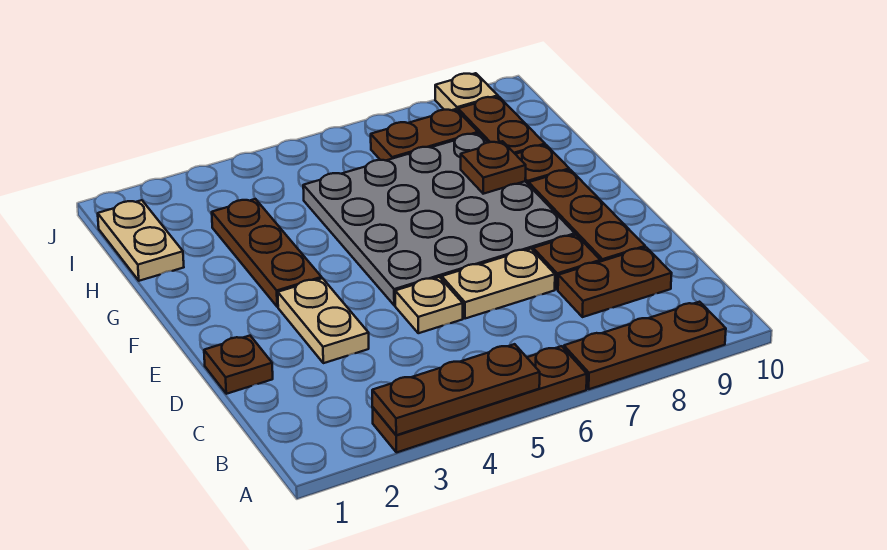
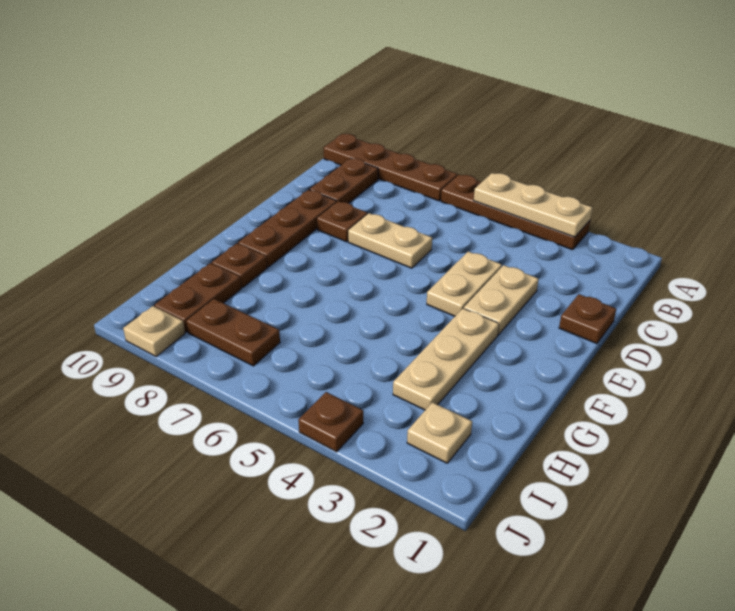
brown plate A3:A5 level 2 -> tan plate A3:A5 level 2
brown plate A7:A9 level 1 -> brown plate A7:A10 level 1
brown plate C8:C9 level 1 -> brown plate B9:C9 level 1
tan plate D5 level 1 -> tan plate I2 level 1
grey plate E5:H8 level 1 -> none
brown plate F3:H3 level 1 -> tan plate F3:H3 level 1
brown plate G8 level 2 -> brown plate J4 level 1
tan plate H1:I1 level 1 -> tan plate D4:E4 level 1

